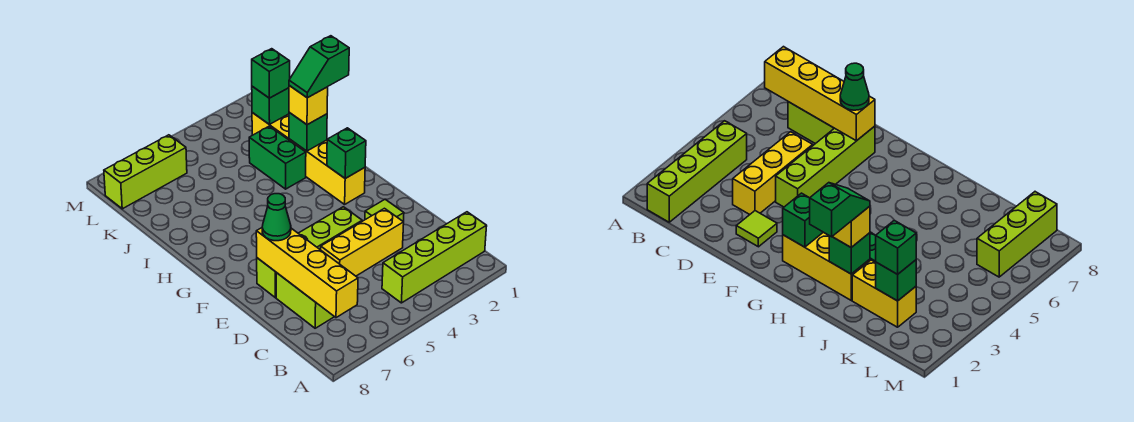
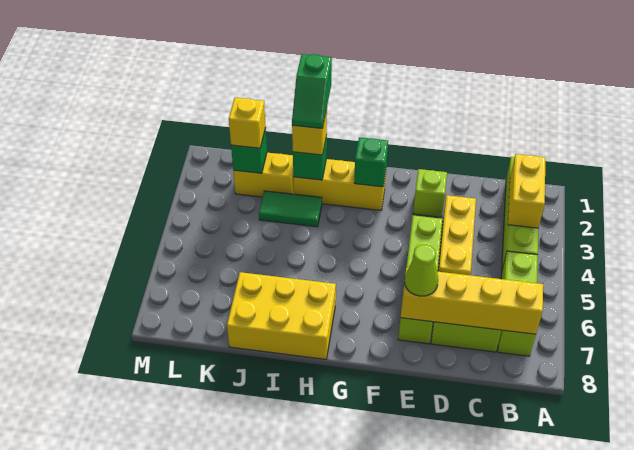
none -> yellow brick B2:B3 level 2
lime tile E2 level 1 -> lime brick E2 level 1
green cone E7 level 3 -> lime cone E7 level 3
none -> yellow brick H7:J8 level 1
green brick I3:J3 level 1 -> green tile I3:J3 level 1
green brick K2 level 3 -> yellow brick K2 level 3
lime brick L6:L8 level 1 -> lime brick B5:B7 level 1

